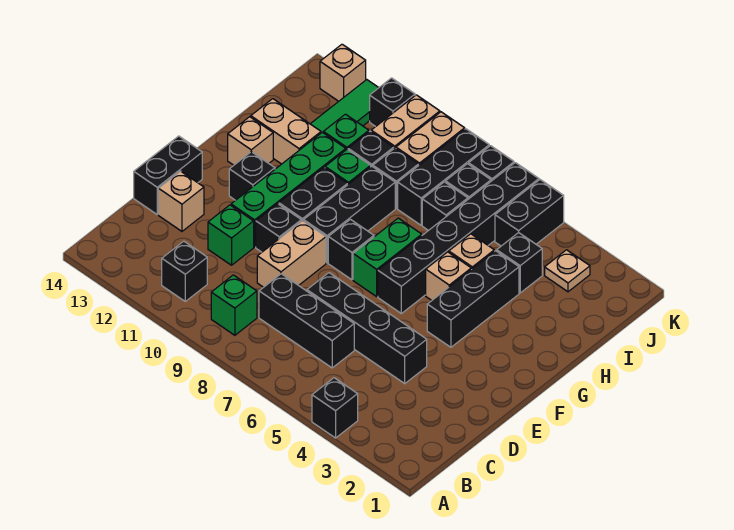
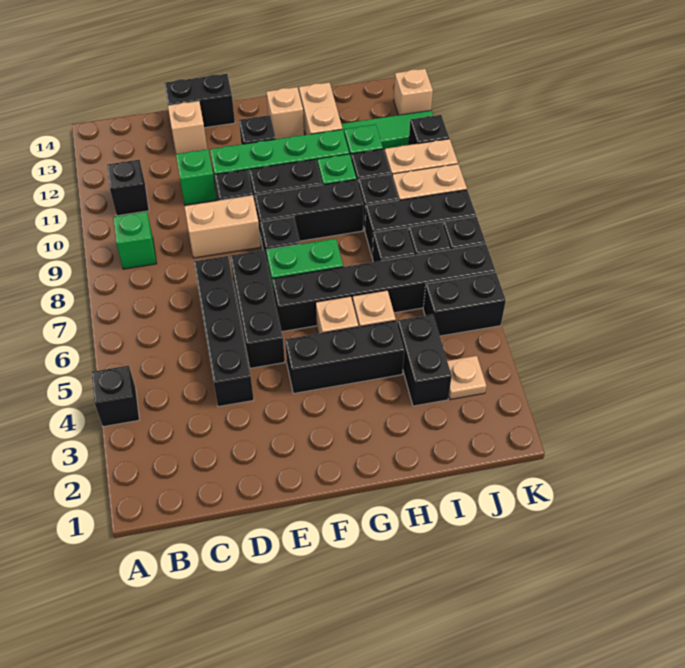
black brick C6:C8 level 1 -> black brick E5:E7 level 1
black brick I4 level 1 -> black brick I3:I4 level 1

